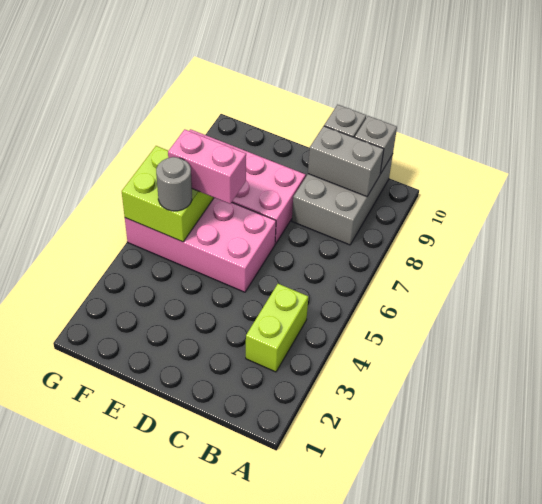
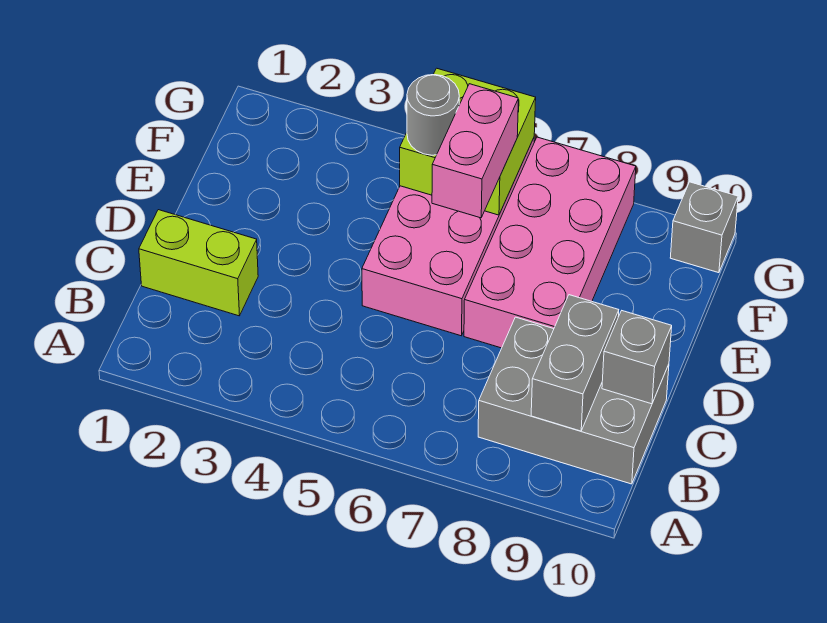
lime brick B3:B4 level 1 -> lime brick C1:C2 level 1
grey brick B10 level 2 -> grey brick G10 level 1

